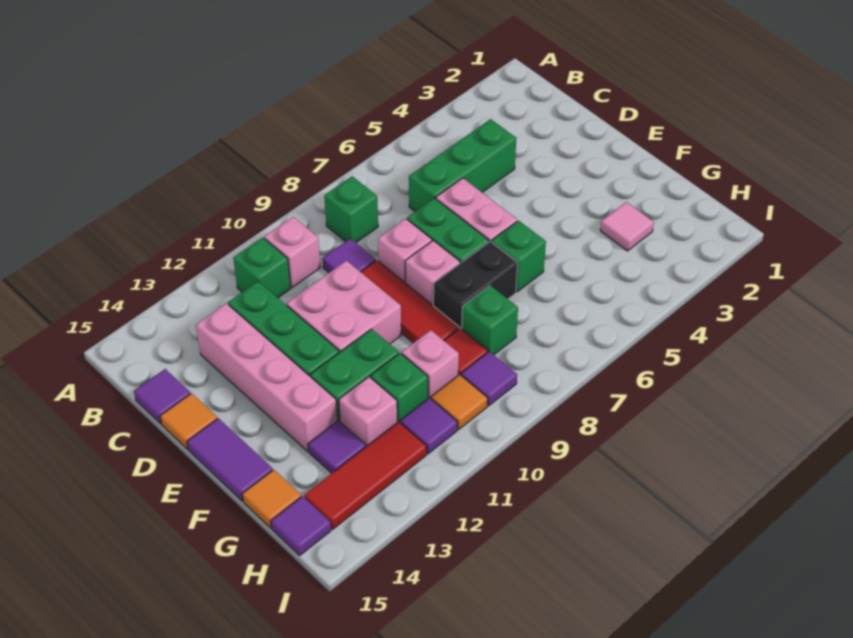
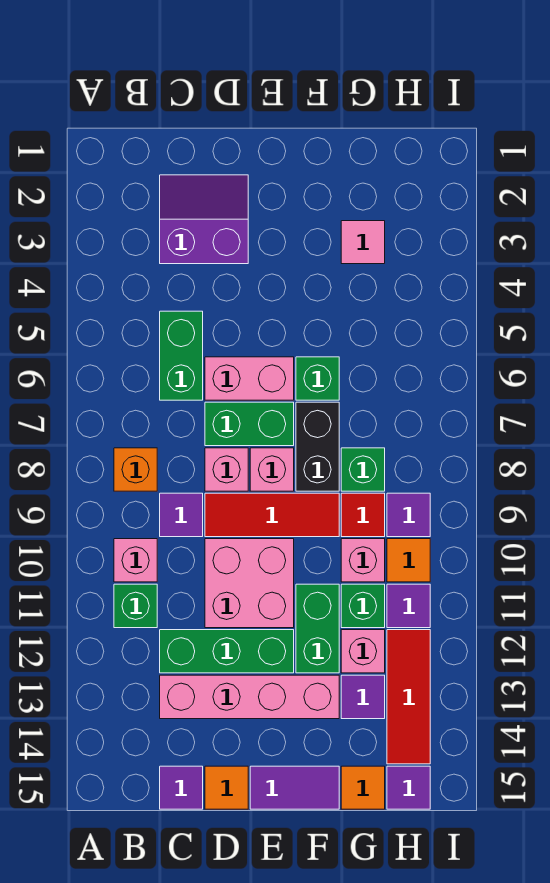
green brick B8 level 1 -> orange brick B8 level 1
none -> purple slope C2:D3 level 1 top 3
green brick C4:C6 level 1 -> green brick C5:C6 level 1

